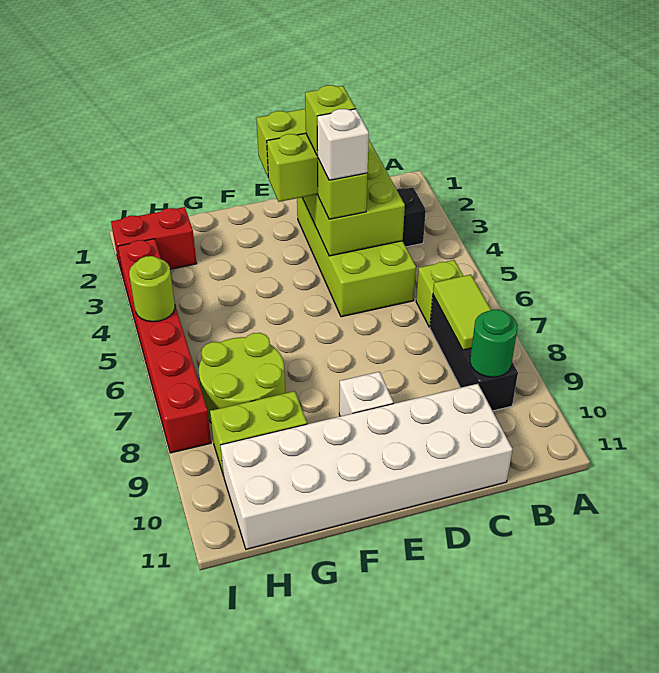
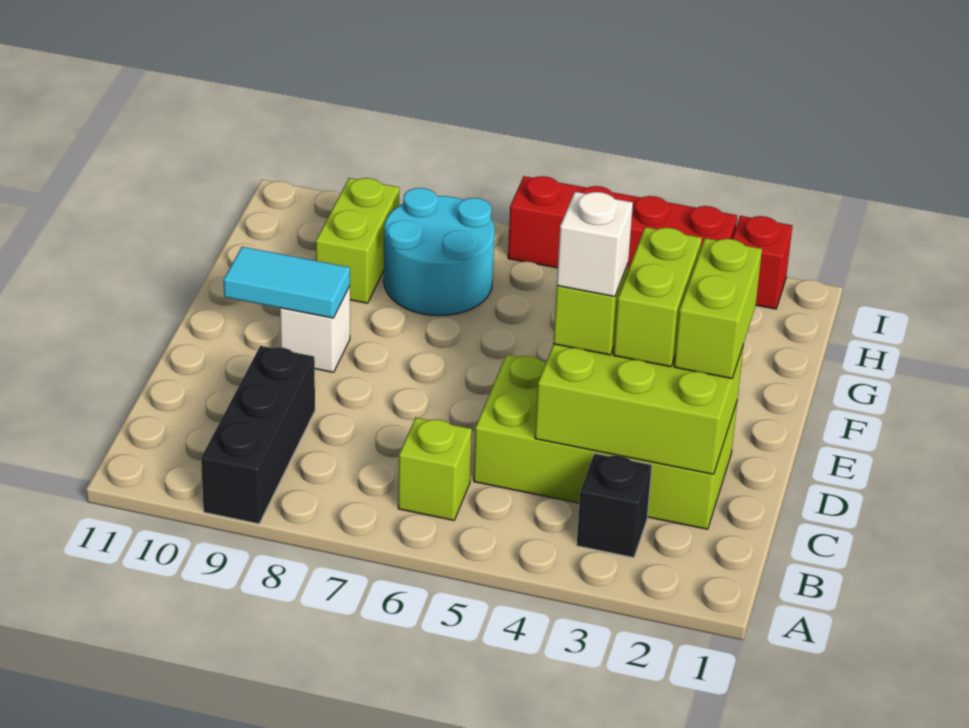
black brick B7:B9 level 1 -> black brick A9:C9 level 1
lime tile B7:B8 level 2 -> none
green round brick B9 level 2 -> none
white brick C10:H11 level 1 -> none
lime brick D3 level 4 -> none
none -> cyan tile E9:E10 level 2
lime round brick G7:H8 level 1 -> cyan round brick G7:H8 level 1
red brick H2:I2 level 1 -> red brick I2 level 1
red brick I3:I8 level 1 -> red brick I3:I6 level 1
lime round brick I5 level 2 -> none

